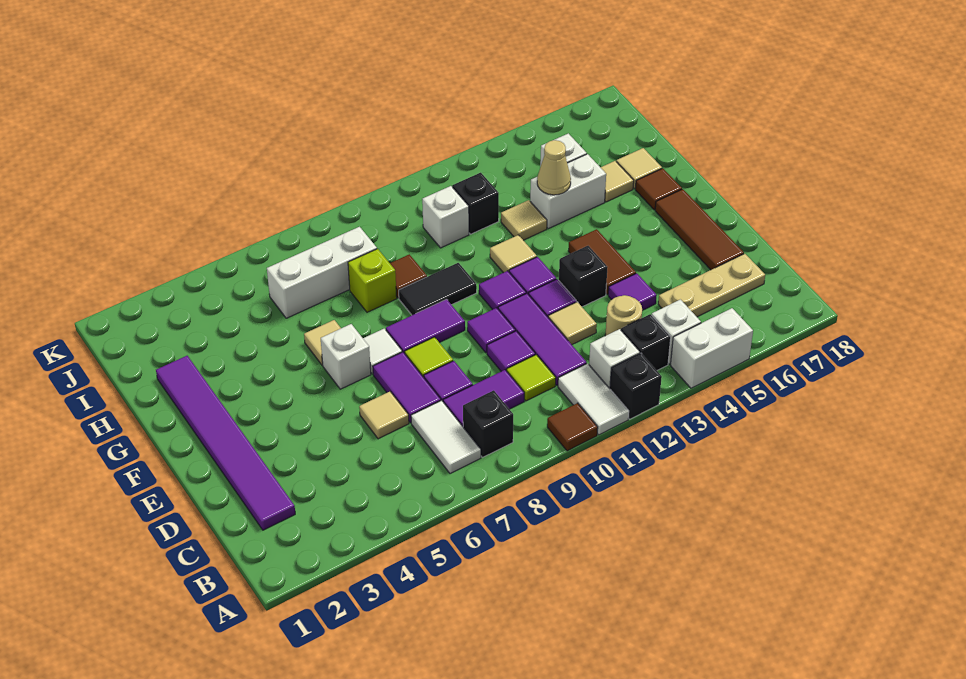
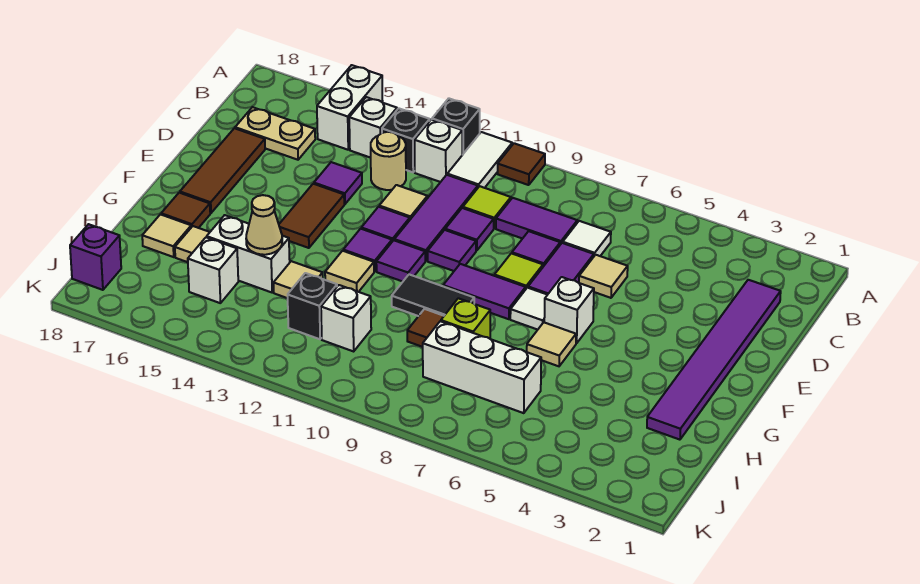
white brick A14:A15 level 1 -> white brick A15:B15 level 1
white tile B7:C7 level 1 -> white tile C7 level 1
black brick B8 level 1 -> none
tan plate C15:C17 level 1 -> tan plate C16:C17 level 1
black brick E13 level 1 -> none
none -> purple brick J18 level 1

